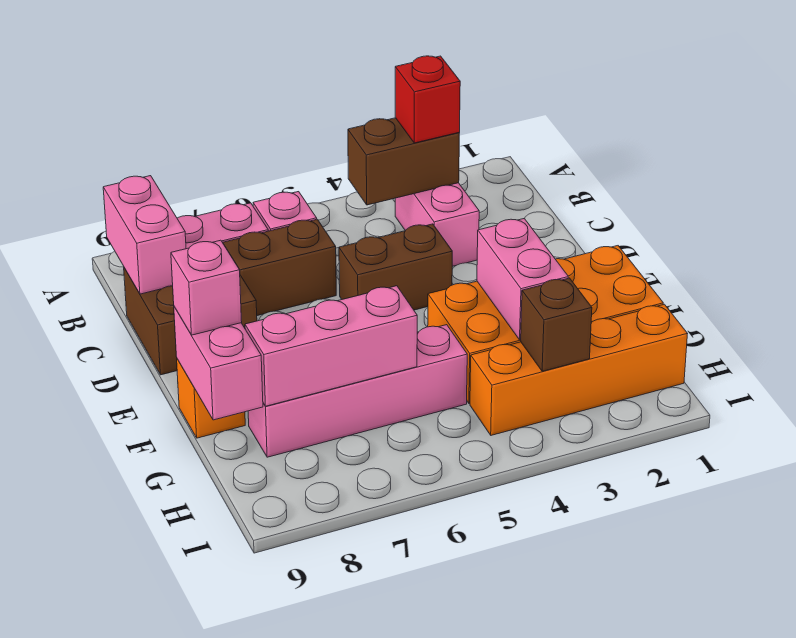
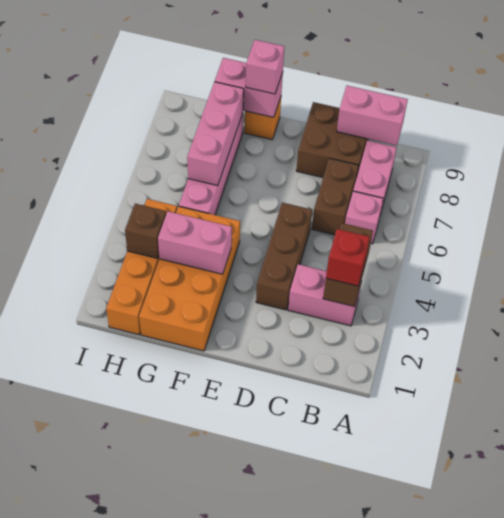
brown brick D4:D5 level 1 -> brown brick D3:D5 level 1

